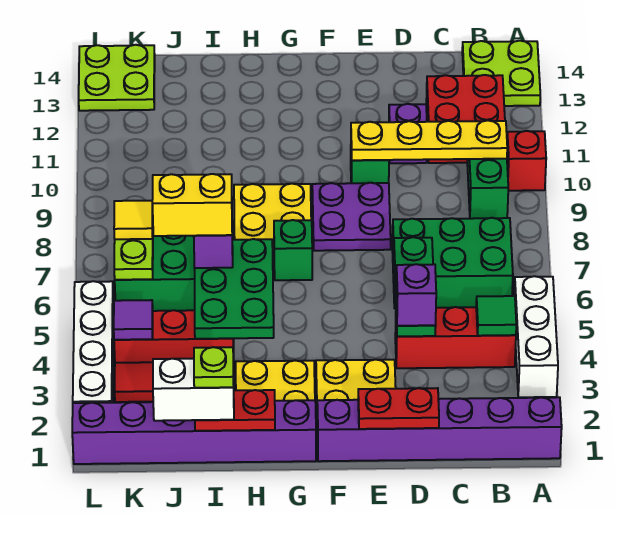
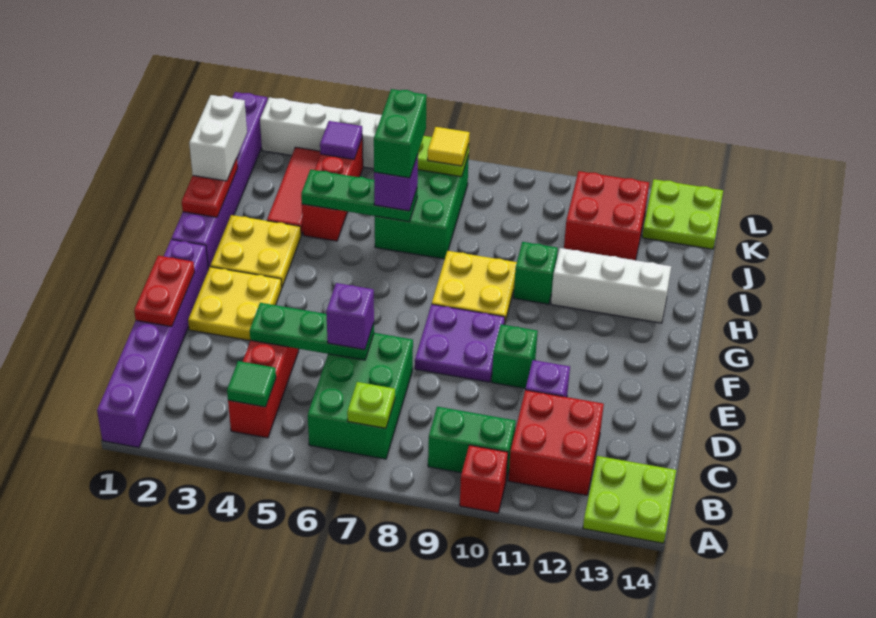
white brick A3:A5 level 1 -> white brick H11:H13 level 1
yellow plate B10:E10 level 2 -> none
purple brick D4 level 3 -> purple brick D6 level 3
green brick G7 level 1 -> green brick H10 level 1
green plate H4:I6 level 2 -> green plate I4:I6 level 2
lime plate I1 level 4 -> lime plate B7 level 2
yellow brick I6:J6 level 4 -> green brick I6:J6 level 4
none -> red brick J11:K12 level 1

